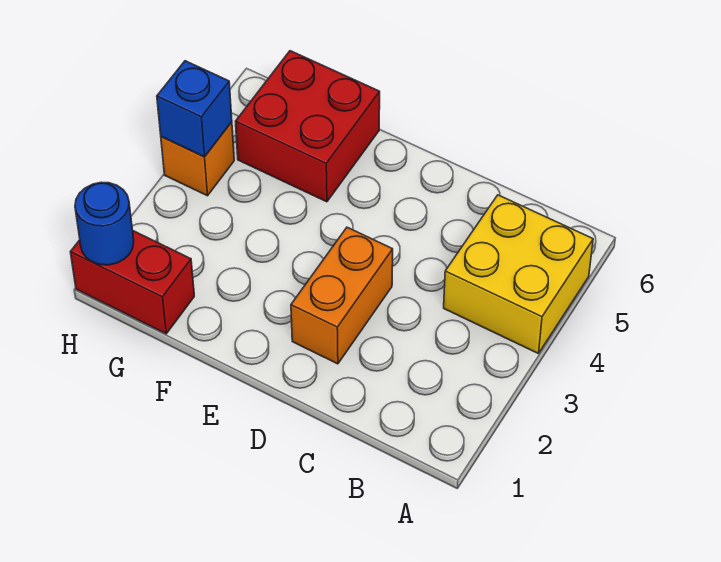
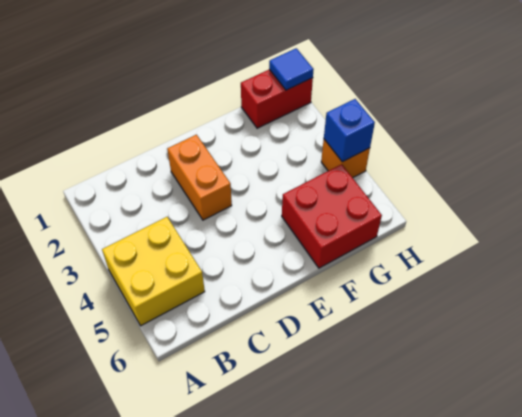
blue round brick H1 level 2 -> blue tile H1 level 2

